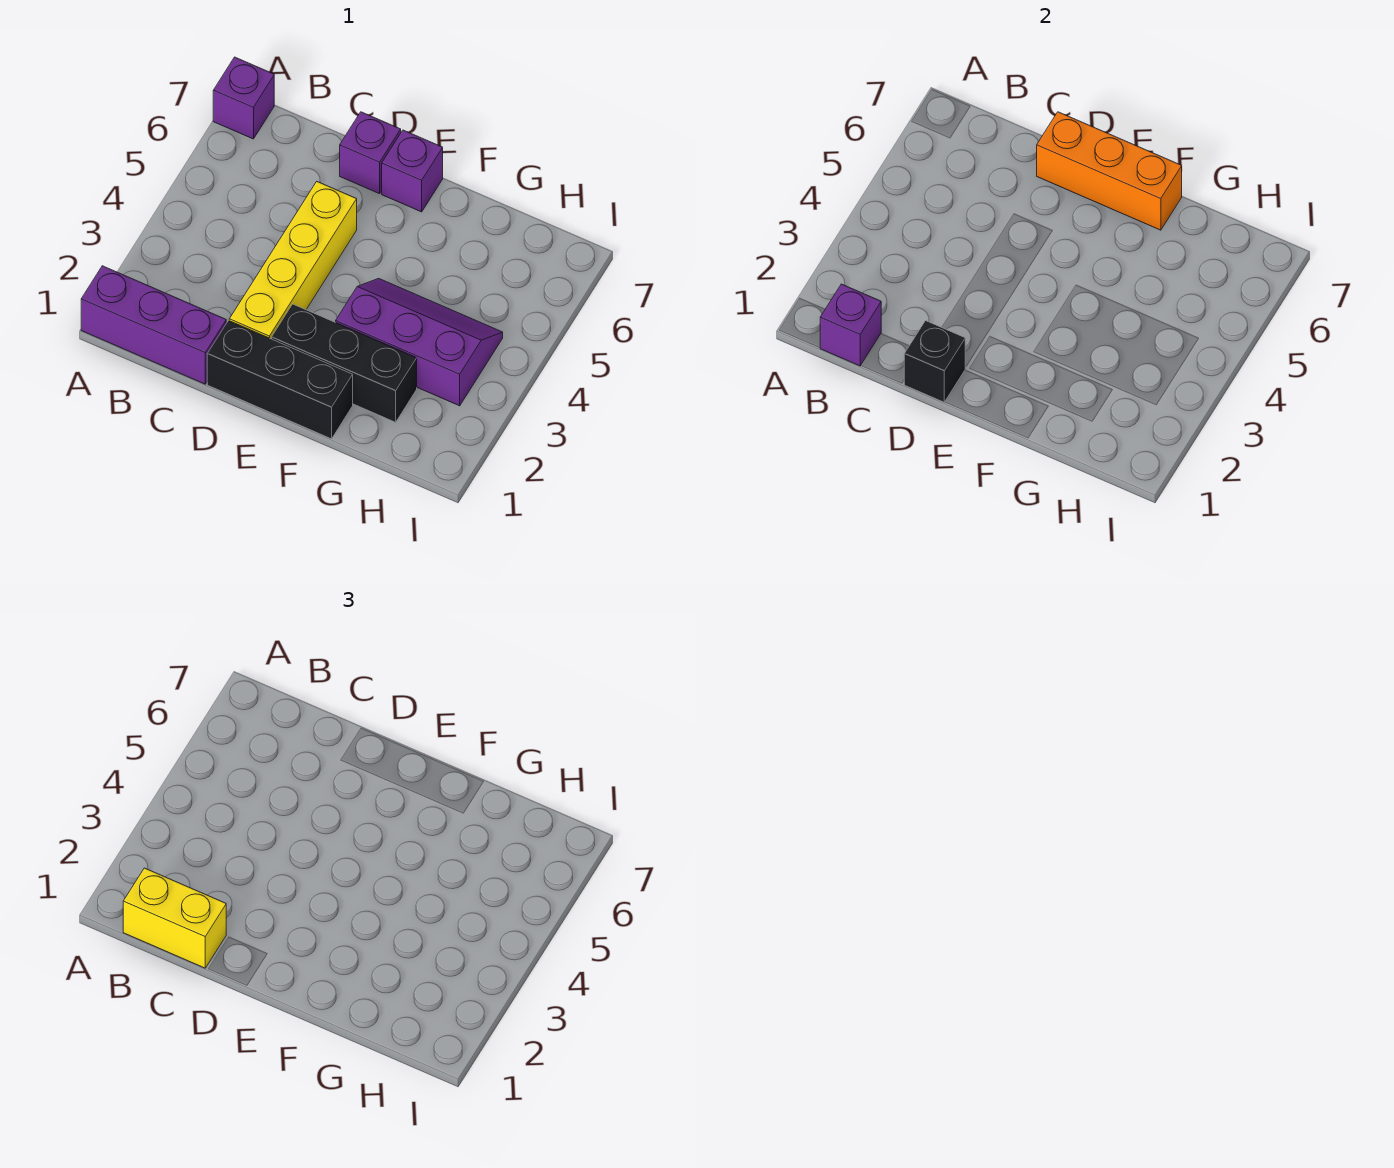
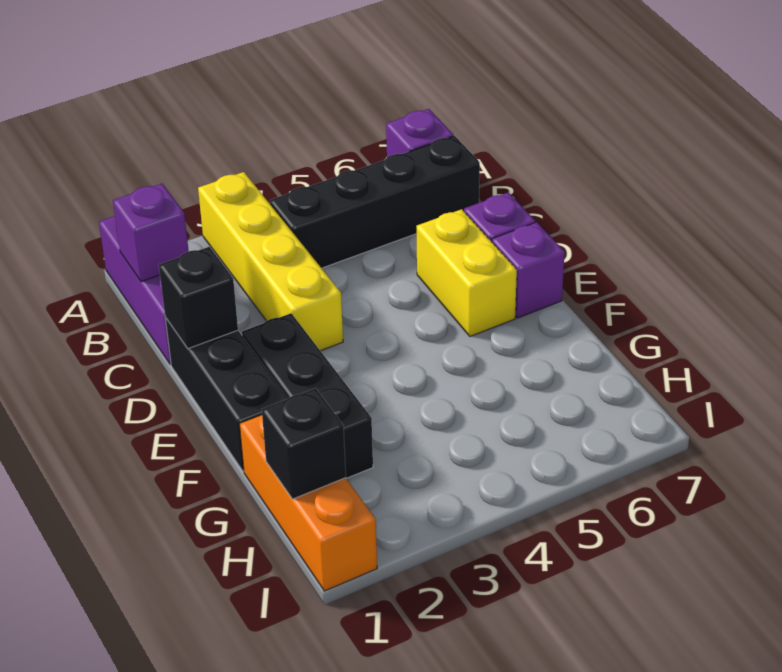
yellow brick B1:C1 level 3 -> yellow brick D6:E6 level 1
none -> black brick B4:B7 level 1
yellow brick D2:D5 level 1 -> yellow brick A3:D3 level 1
orange brick D7:F7 level 2 -> orange brick G1:I1 level 1
purple slope F3:H4 level 1 top 3 -> none
none -> black brick H1 level 2

